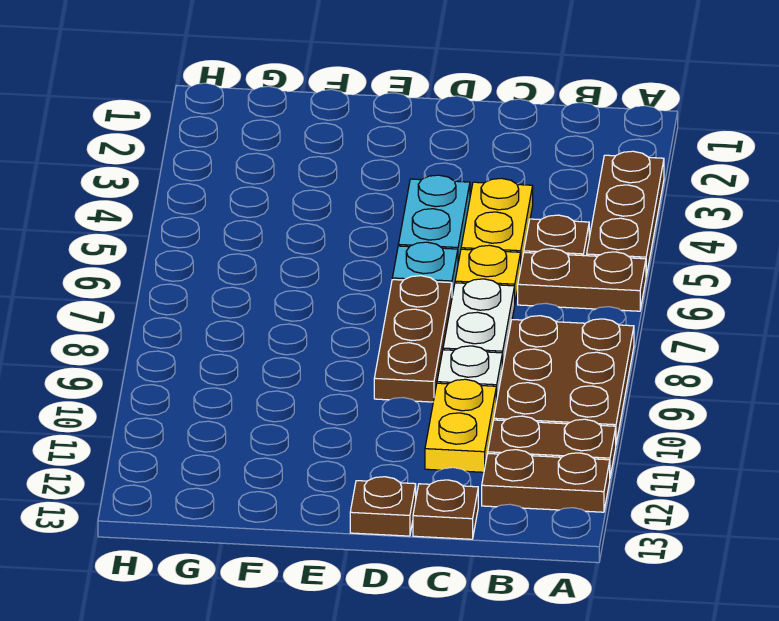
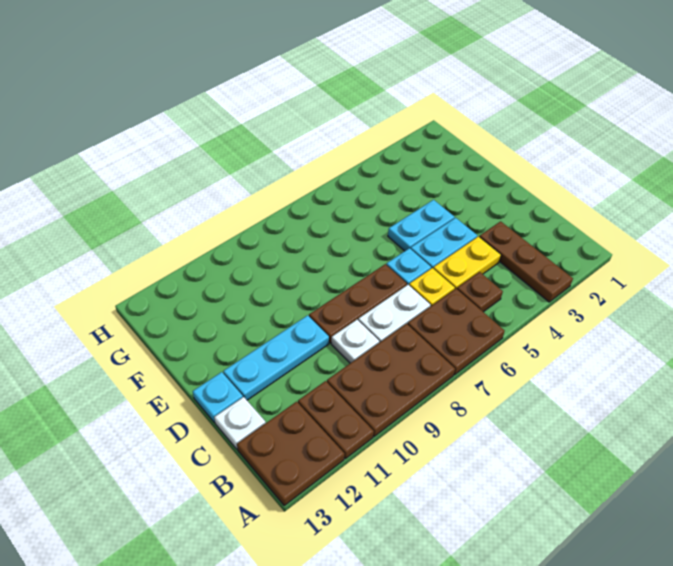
brown plate A3:A5 level 1 -> brown plate A3:C3 level 1
brown plate A6:B6 level 1 -> brown plate A6:B7 level 1
brown plate A12:B12 level 1 -> brown plate A12:B13 level 1
yellow plate C10:C11 level 1 -> none
brown plate C13 level 1 -> white plate C13 level 1
none -> cyan plate D10:D12 level 1
brown plate D13 level 1 -> cyan plate D13 level 1
none -> cyan plate E4:E5 level 1

